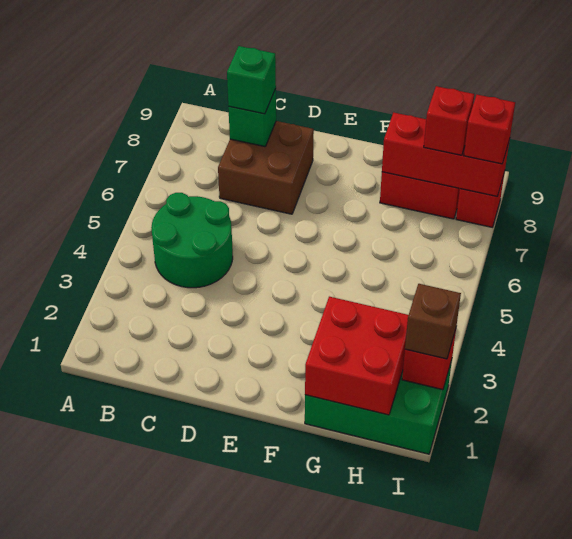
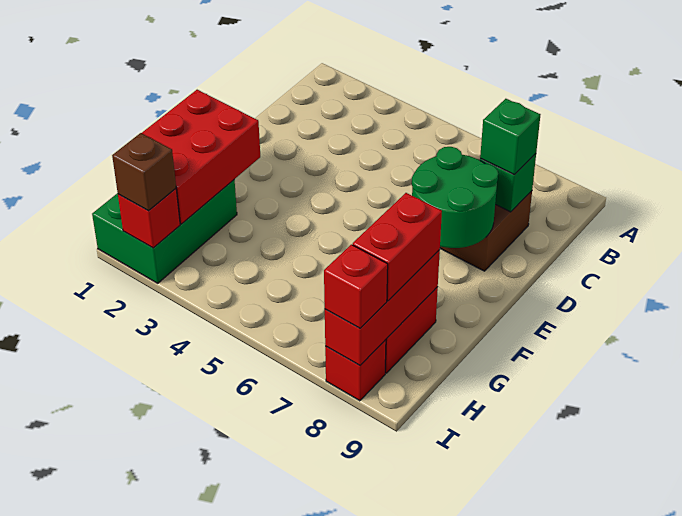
green round brick B4:C5 level 1 -> green round brick D7:E8 level 2
red brick G1:H2 level 2 -> red brick F1:H2 level 2
red brick H8 level 3 -> red brick G8:H8 level 3

